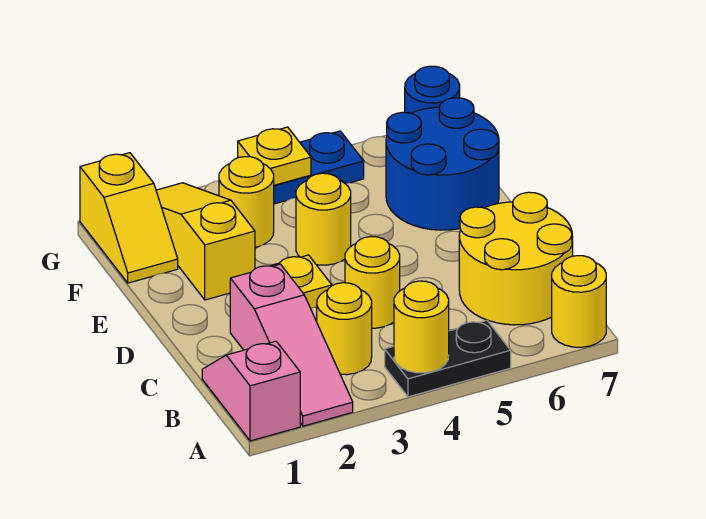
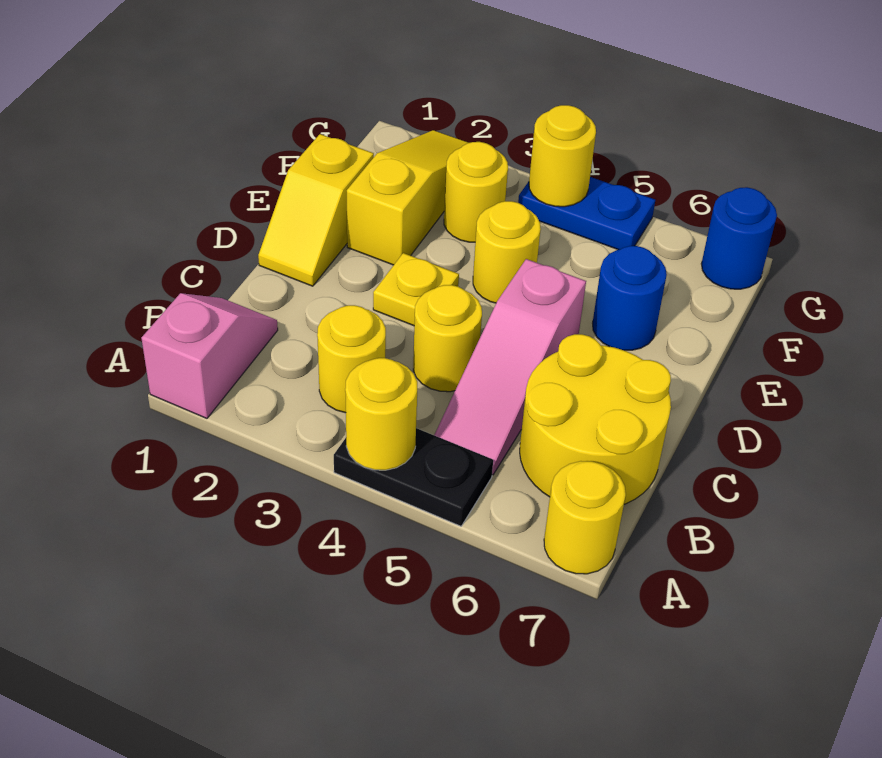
pink slope A2:C2 level 1 top C -> pink slope B5:D5 level 1 top D
blue round brick E6:F7 level 1 -> blue round brick E6 level 1
yellow slope F1:G1 level 1 top G -> yellow slope D1:E1 level 1 top E
yellow plate G4 level 2 -> yellow round brick G4 level 2

